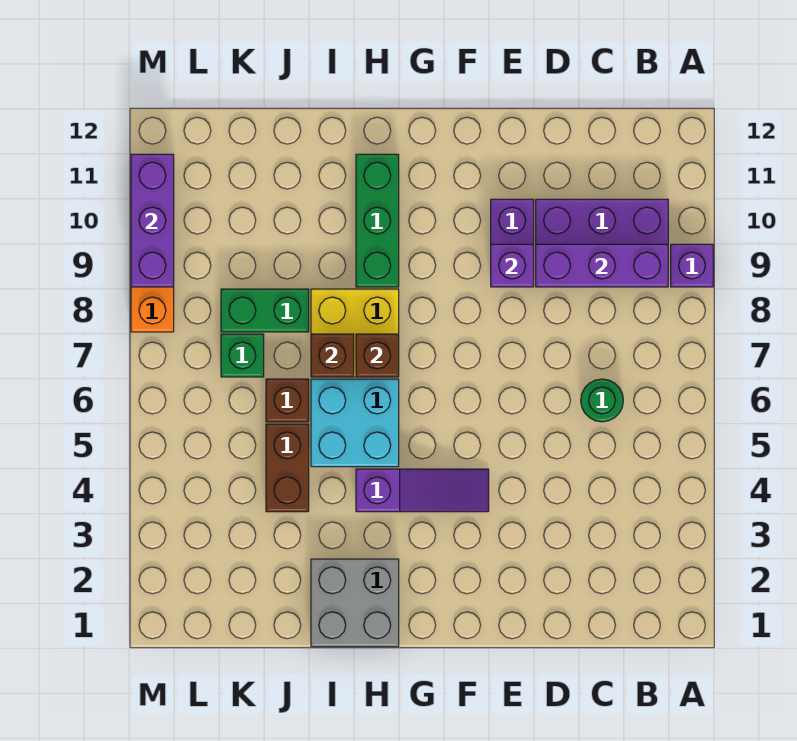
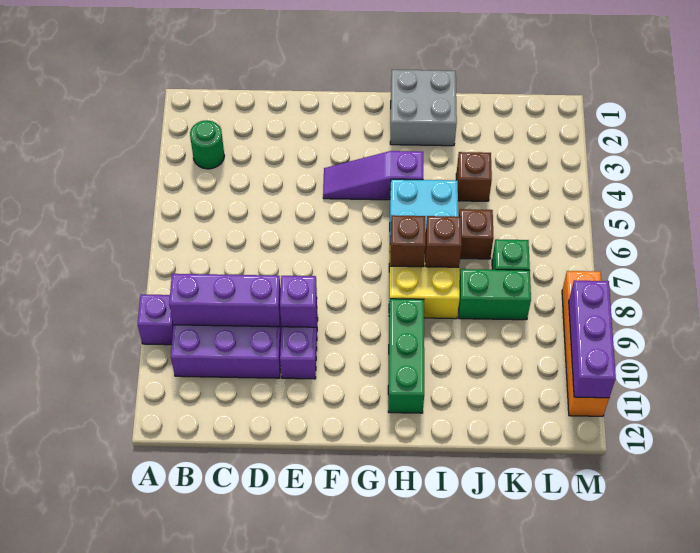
green round brick C6 level 1 -> green round brick B3 level 1
brown brick J4:J5 level 1 -> brown brick J4 level 1

